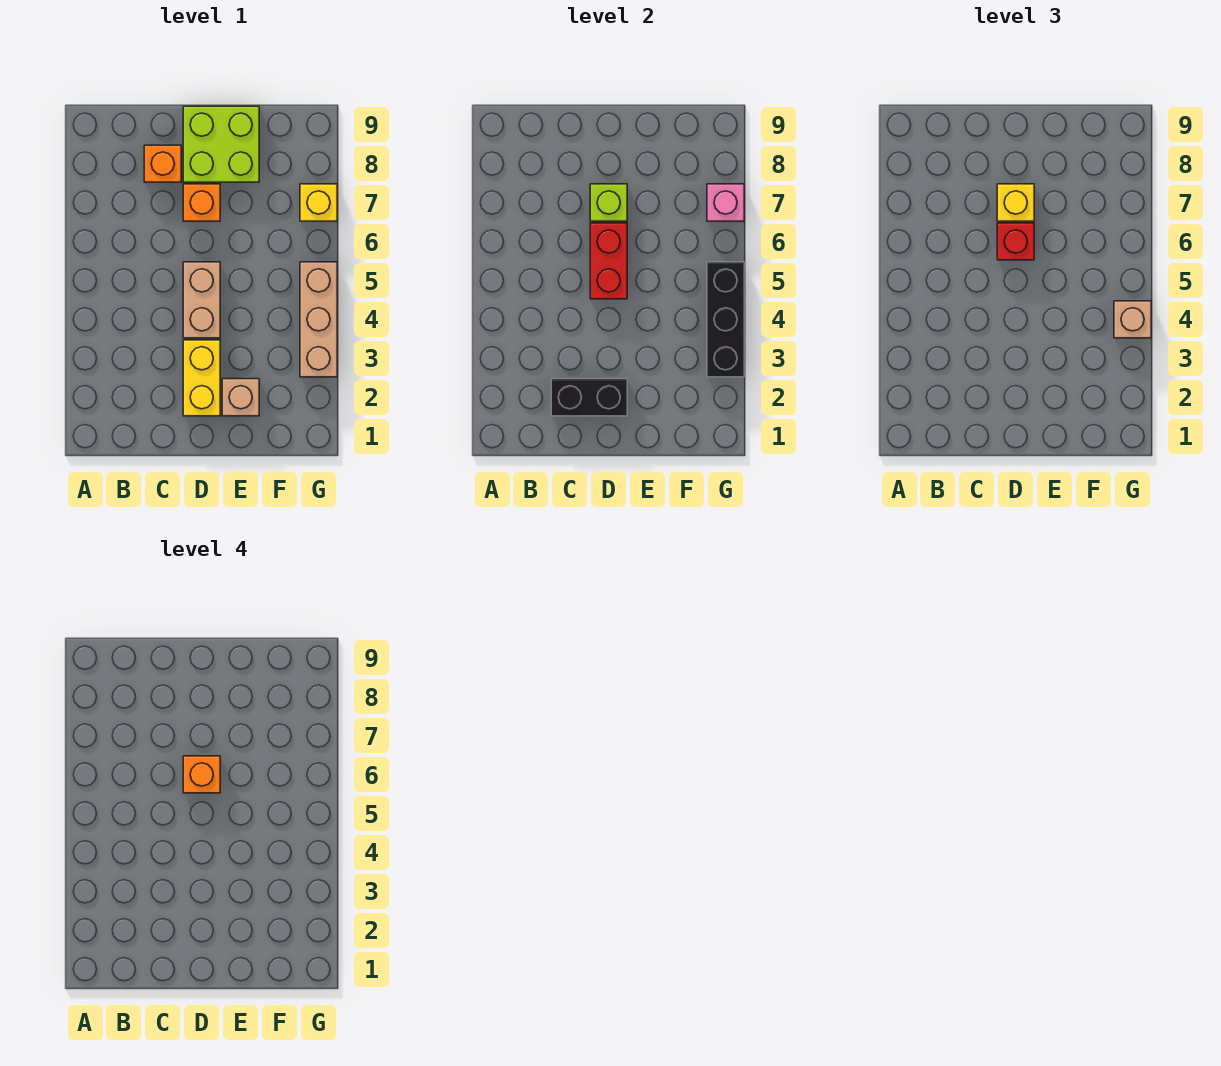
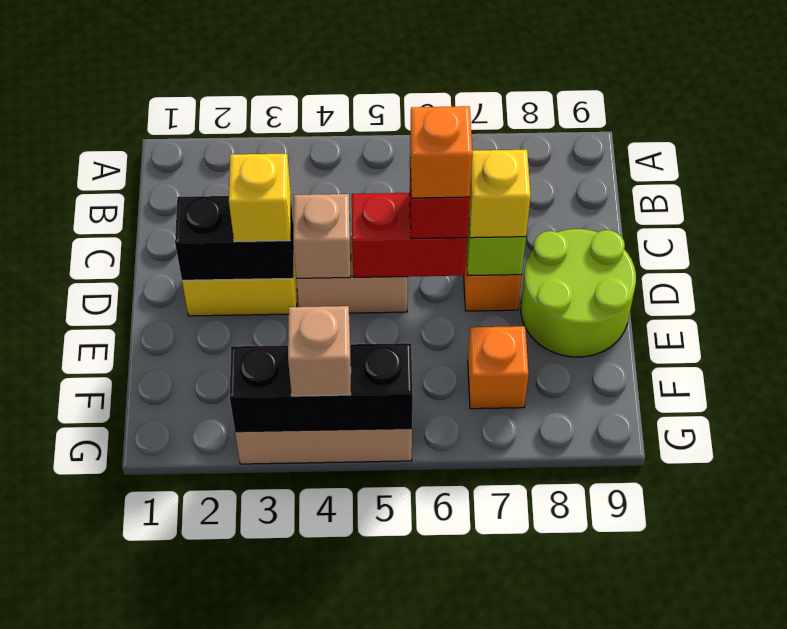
black brick C2:D2 level 2 -> black brick D2:D3 level 2
orange brick C8 level 1 -> orange brick F7 level 1
lime brick D8:E9 level 1 -> lime round brick D8:E9 level 1
tan brick E2 level 1 -> tan brick D4 level 2
yellow brick G7 level 1 -> yellow brick D3 level 3
pink brick G7 level 2 -> none

